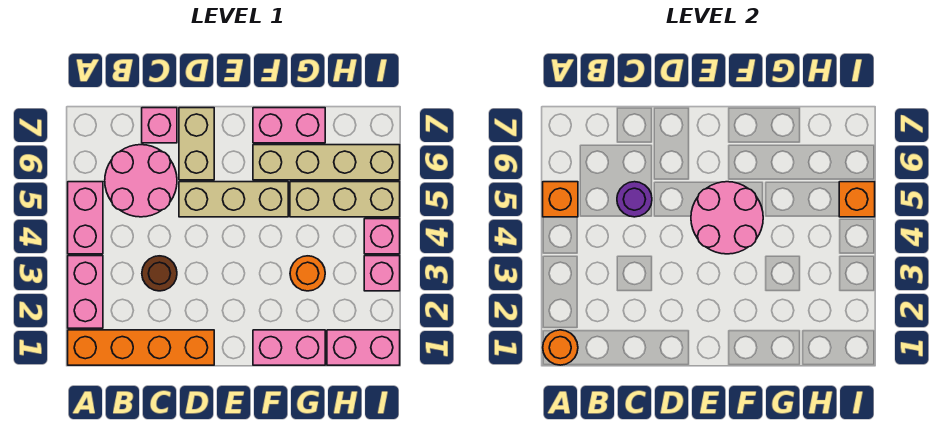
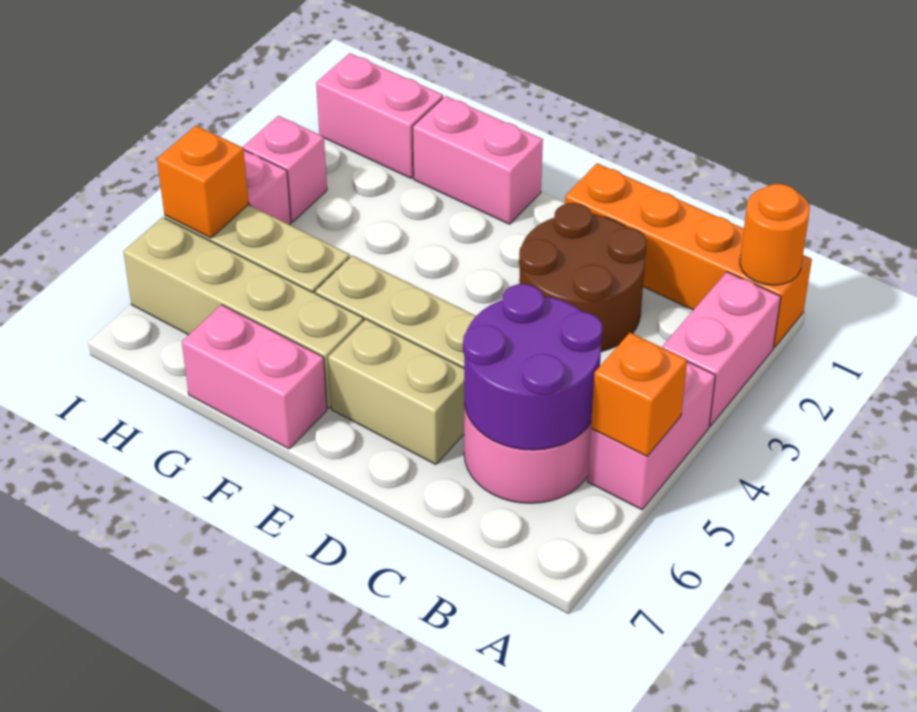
brown round brick C3 level 1 -> brown round brick C2:D3 level 1
purple round brick C5 level 2 -> purple round brick B5:C6 level 2
pink brick C7 level 1 -> none
tan brick D6:D7 level 1 -> tan brick D6:E6 level 1
pink round brick E4:F5 level 2 -> none
orange round brick G3 level 1 -> none

